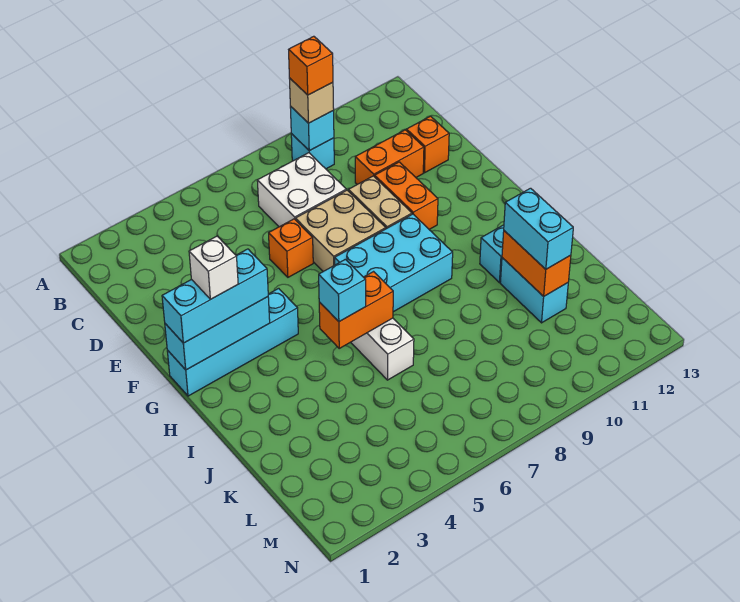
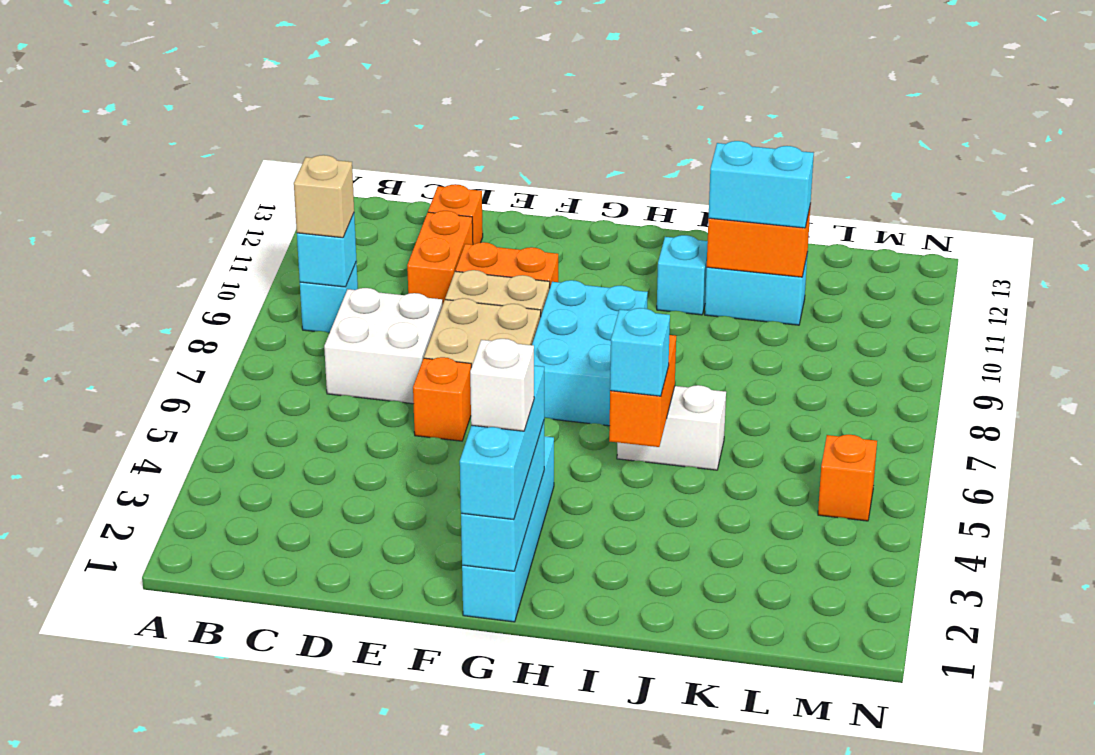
orange brick B9 level 4 -> orange brick M5 level 1

